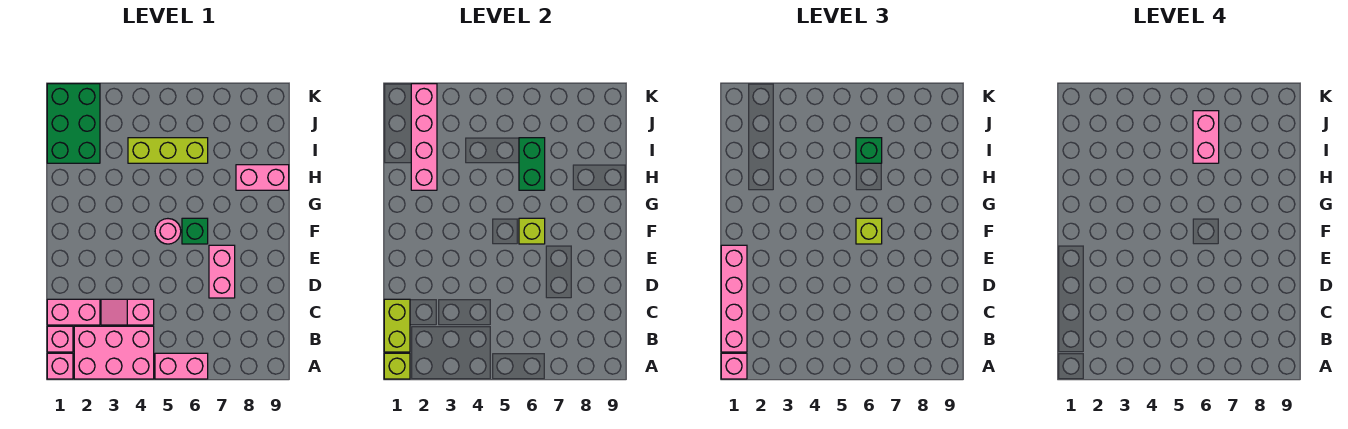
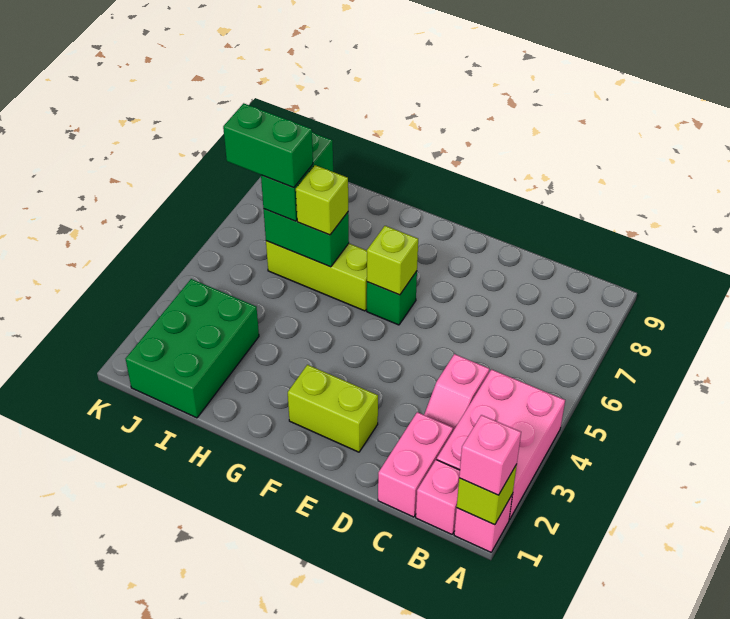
pink brick A5:A6 level 1 -> none
lime brick B1:C1 level 2 -> lime brick E2:F2 level 1
pink brick B1:E1 level 3 -> none
pink brick D7:E7 level 1 -> none
pink round brick F5 level 1 -> none
lime brick F6 level 3 -> lime brick H6 level 3
pink brick H2:K2 level 2 -> none
pink brick H8:H9 level 1 -> none
green brick I1:K2 level 1 -> green brick I1:J3 level 1
lime brick I4:I6 level 1 -> lime brick G6:I6 level 1
green brick I6 level 3 -> green brick I6:I7 level 3
pink brick I6:J6 level 4 -> green brick I6:J6 level 4

